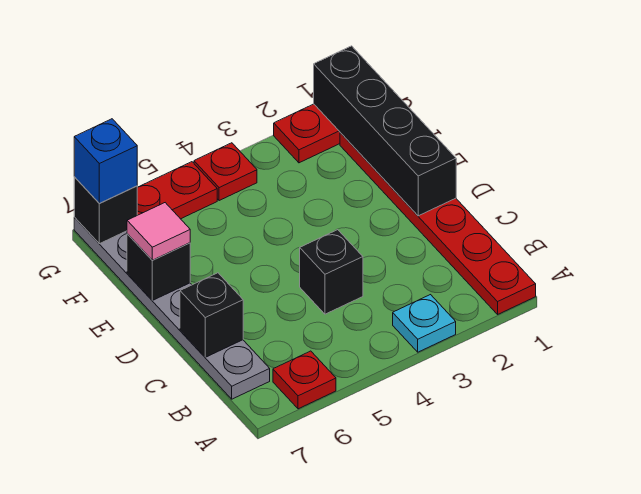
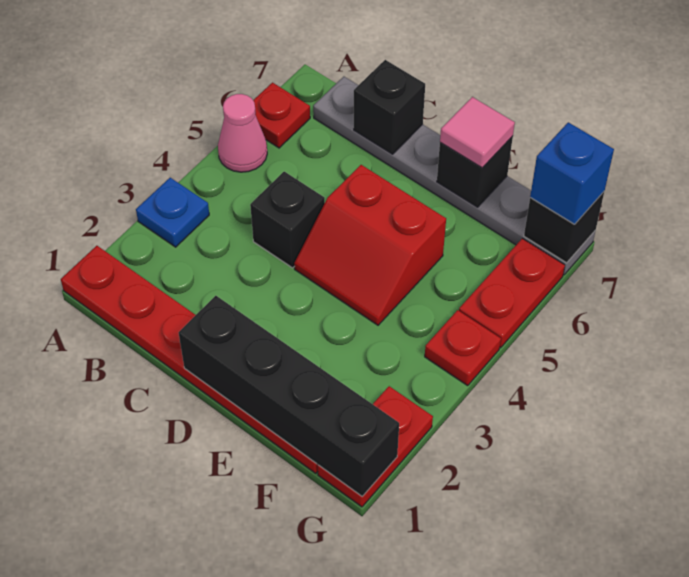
cyan plate A3 level 1 -> blue plate A3 level 1
none -> pink cone A5 level 1
none -> red slope D4:E5 level 1 top 5

